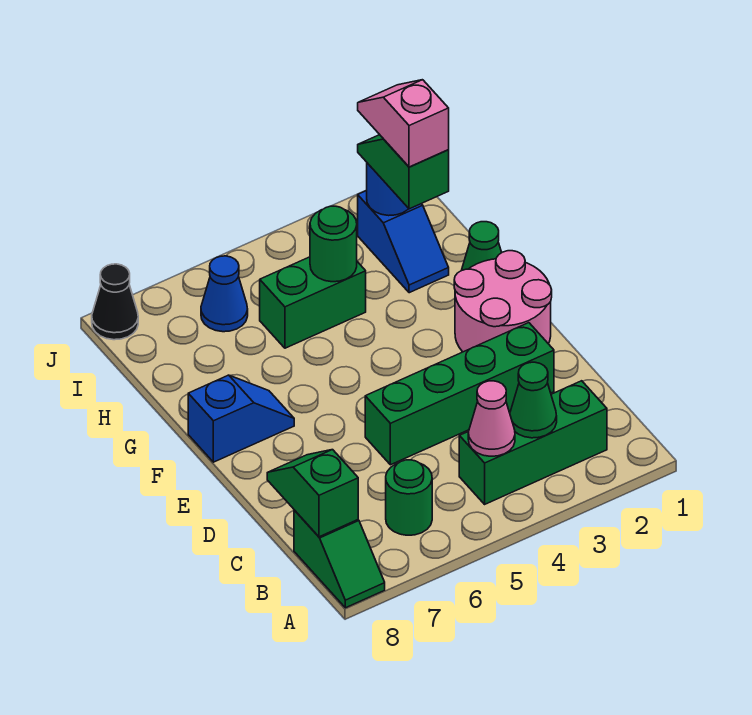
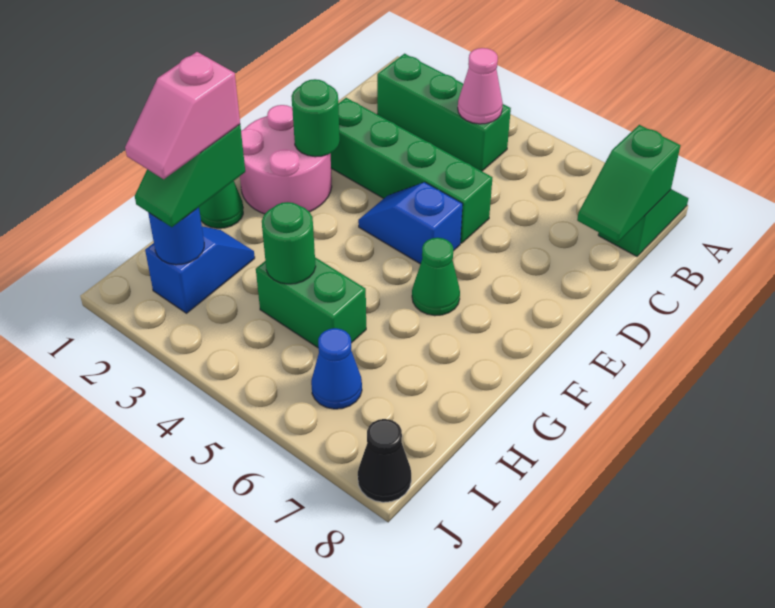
green cone B3 level 2 -> green cone F6 level 1
green round brick B6 level 1 -> green round brick E2 level 2
blue slope F7:F8 level 1 top 8 -> blue slope E4:E5 level 1 top 5

